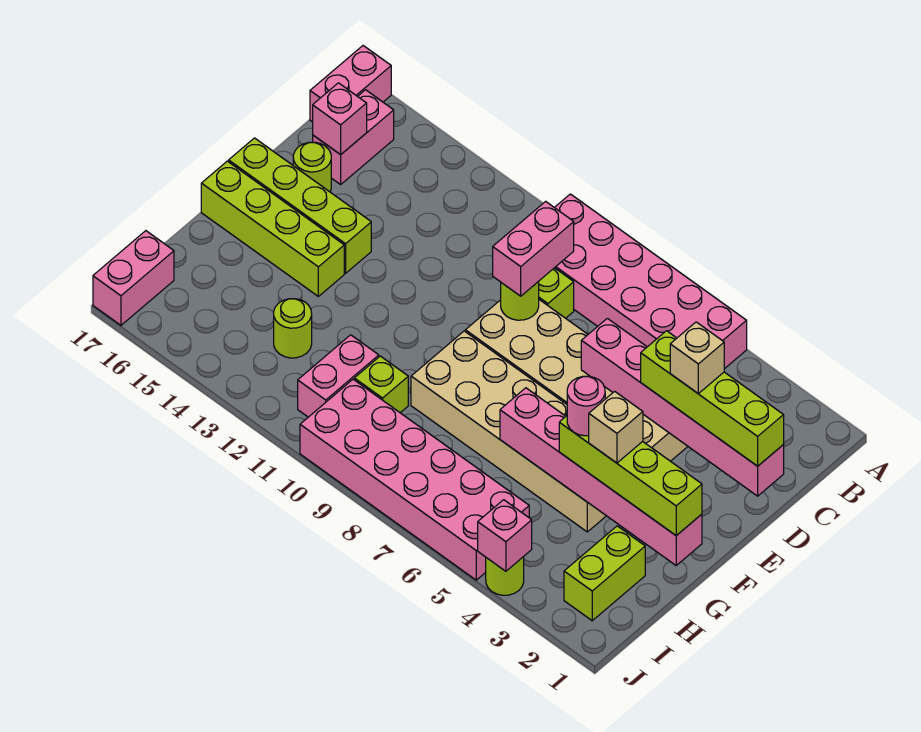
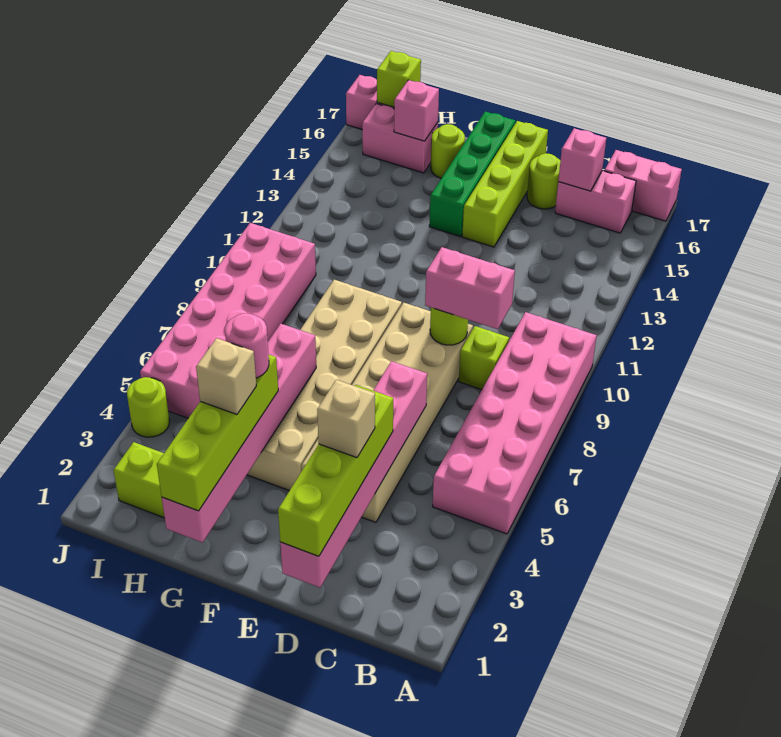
lime brick F14:F17 level 1 -> green brick F14:F17 level 1
lime brick H10 level 1 -> lime brick I17 level 2
pink brick H11:I11 level 1 -> pink brick H16:I16 level 1
lime round brick H13 level 1 -> lime round brick G16 level 1
pink brick J4 level 2 -> pink brick H16 level 2

